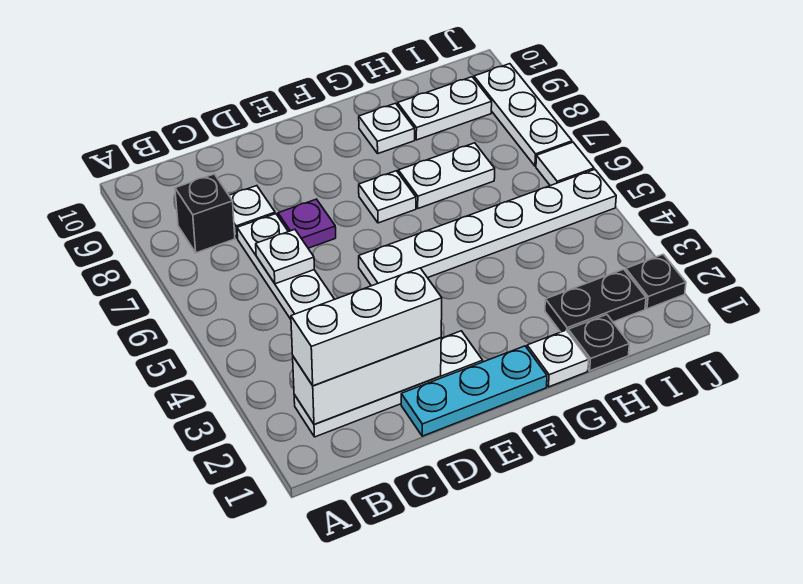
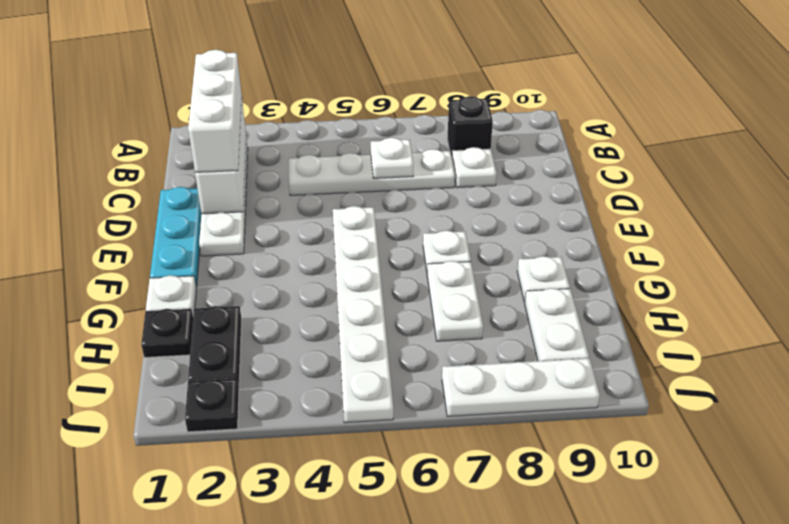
purple plate D7 level 1 -> none
white tile J6 level 1 -> none

